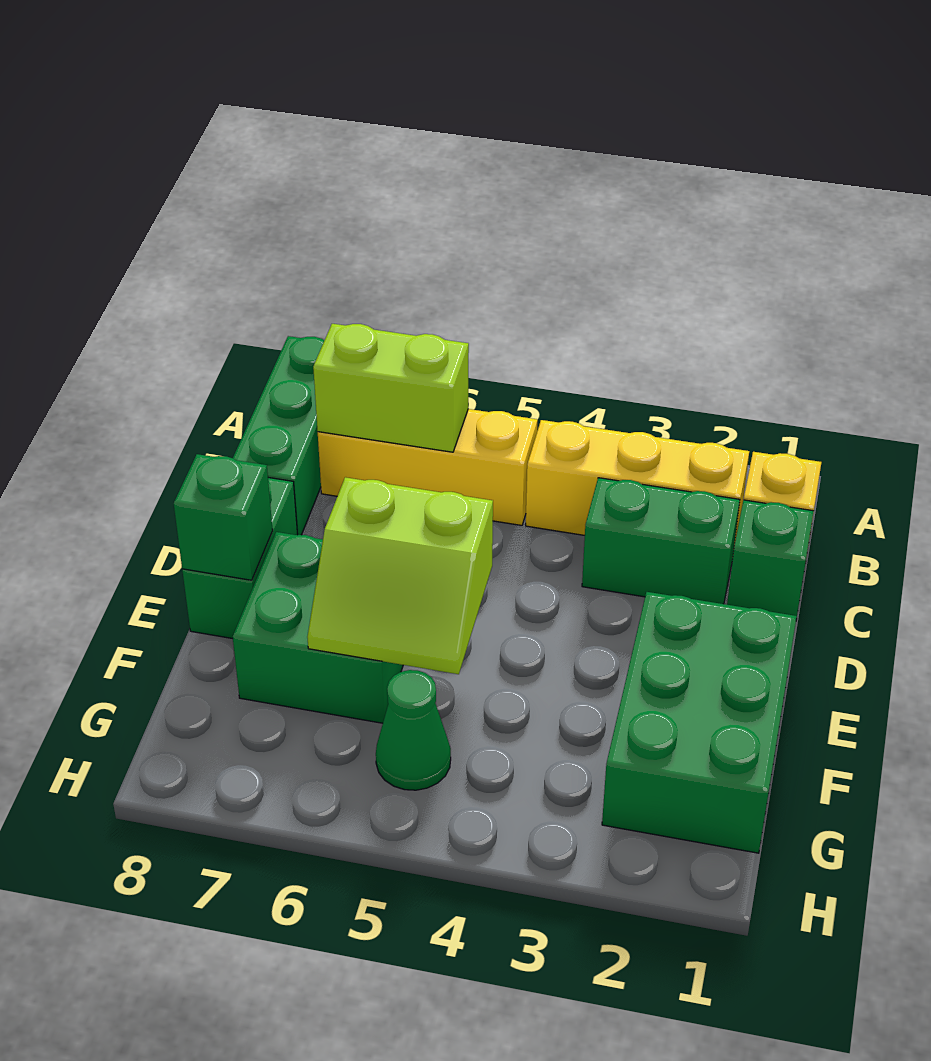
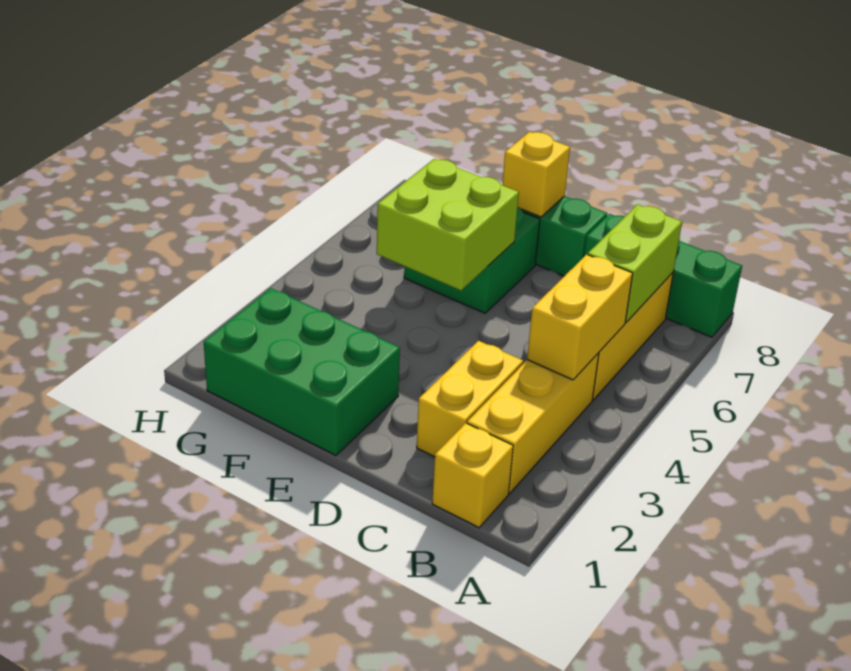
none -> yellow brick B4:B5 level 2
green brick C1 level 1 -> none
green brick C2:C3 level 1 -> yellow brick C2:C3 level 1
lime slope E5:F6 level 2 top E -> lime brick E5:F6 level 2
green brick E8 level 2 -> yellow brick E8 level 2
green cone G5 level 1 -> none

